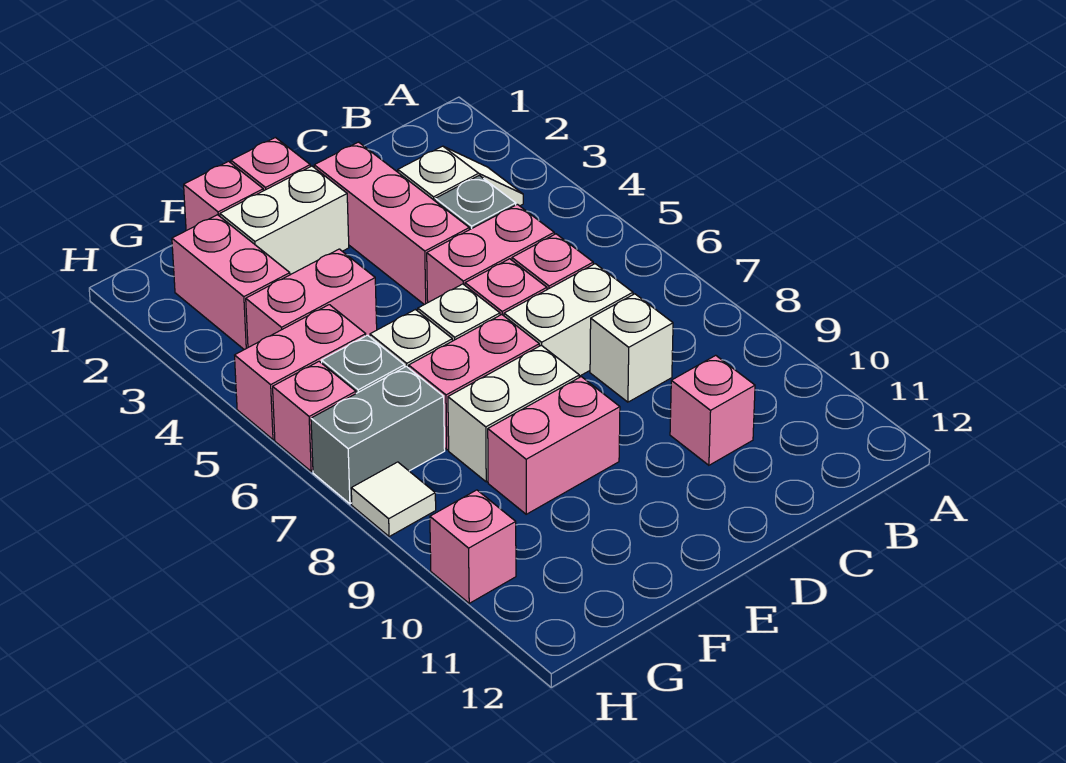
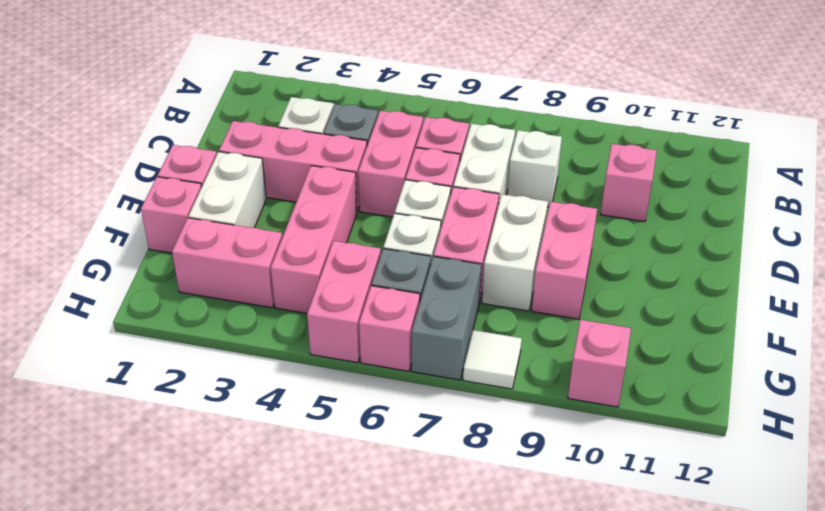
pink brick F4:G4 level 1 -> pink brick E4:G4 level 1

